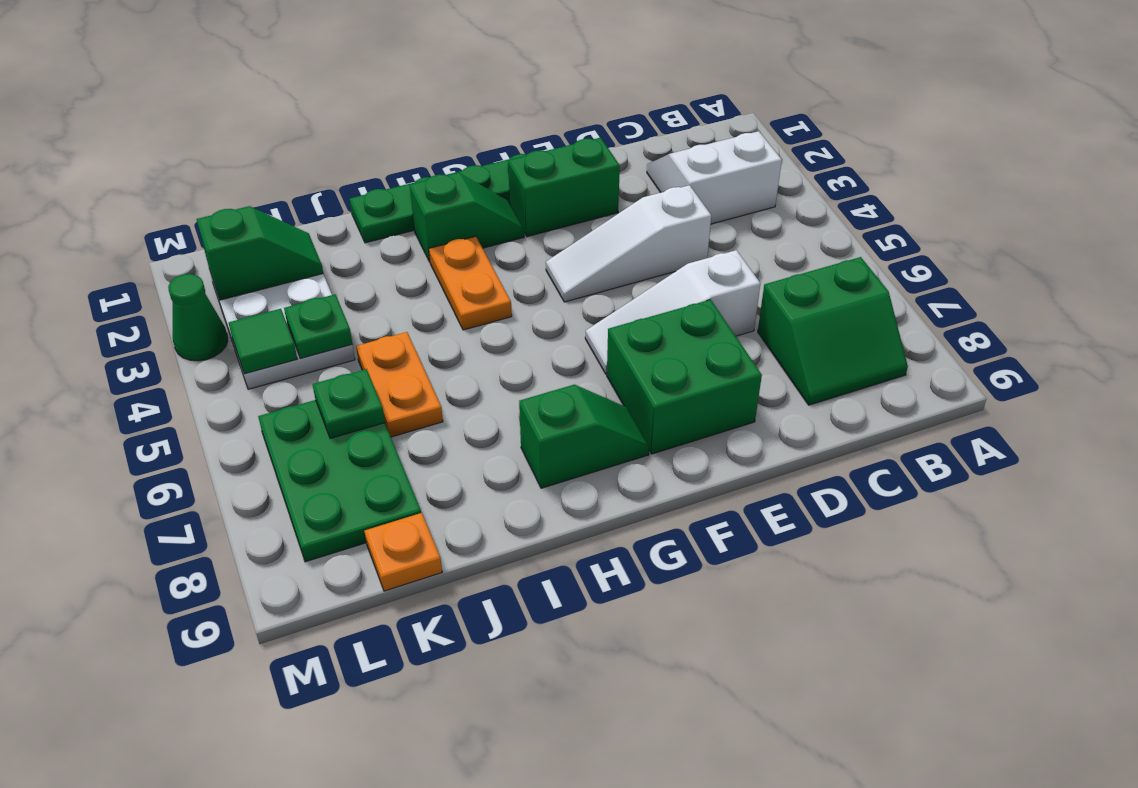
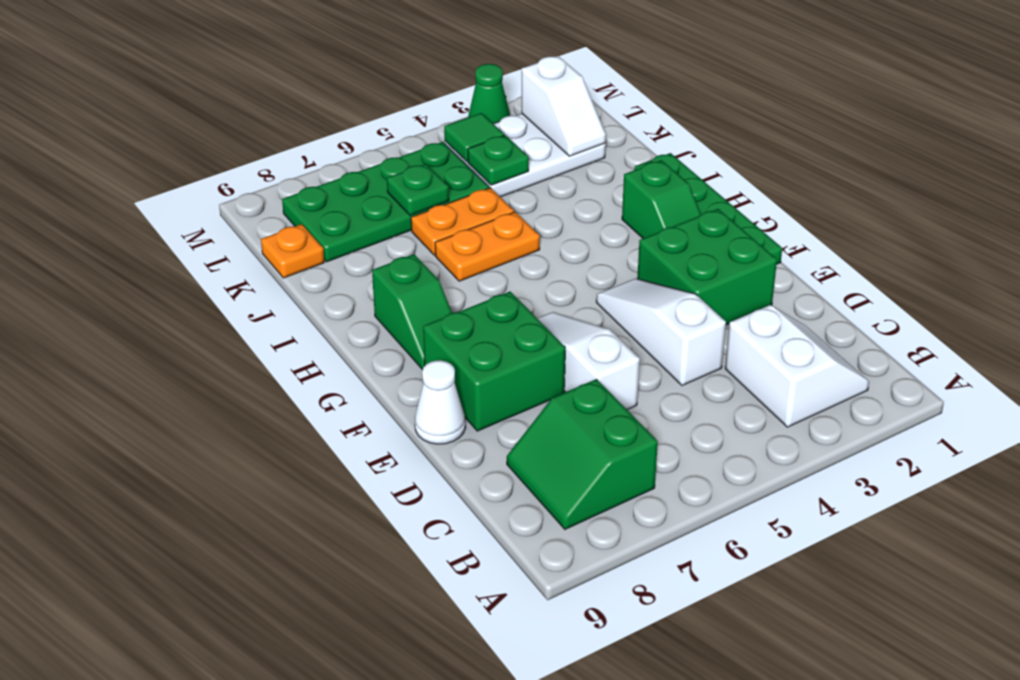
green brick E2:F2 level 1 -> green brick E2:F3 level 1
none -> white cone E9 level 1
orange plate H3:H4 level 1 -> orange plate I5:I6 level 1
green slope K2:L2 level 2 top L -> white slope K2:L2 level 2 top L
green plate K6:L8 level 1 -> green plate K5:L8 level 1

